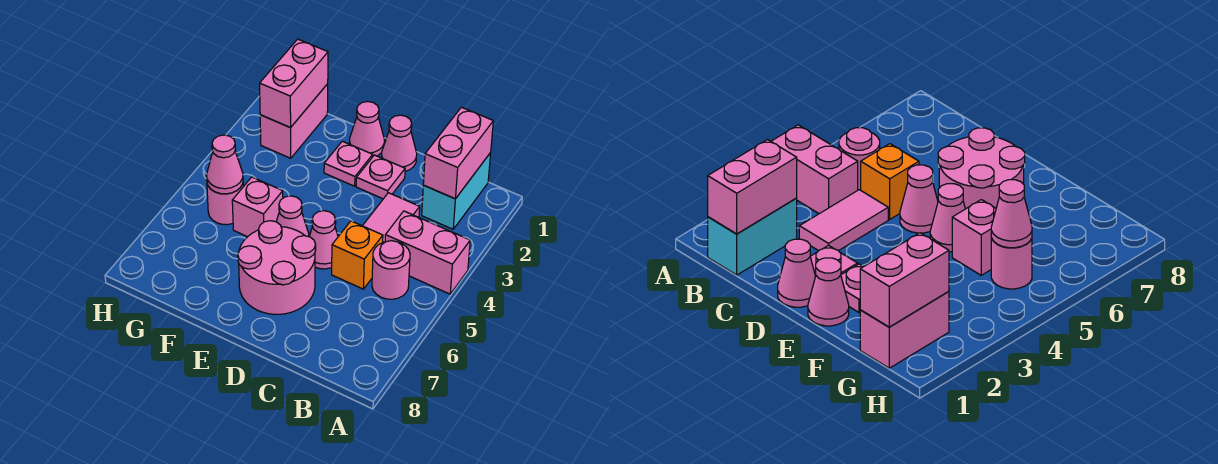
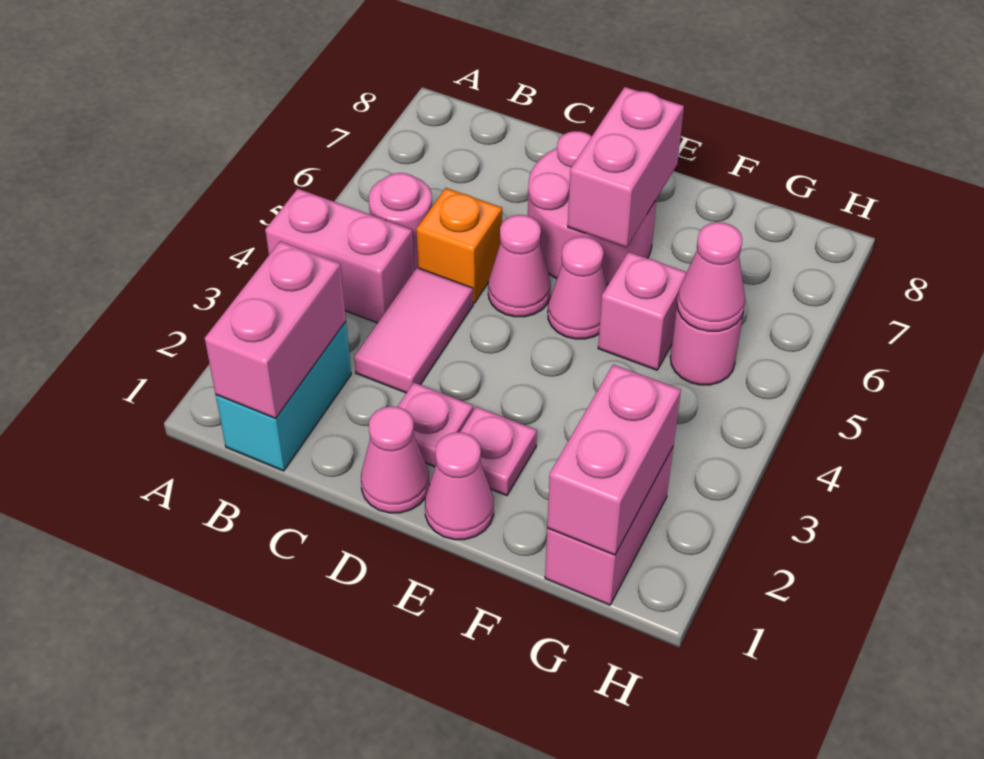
none -> pink brick E6:E7 level 2

